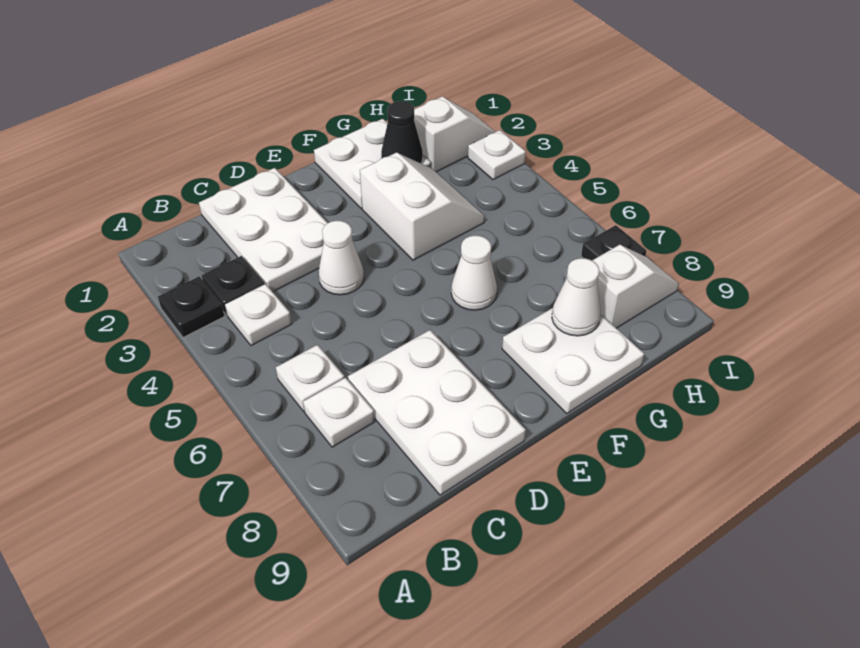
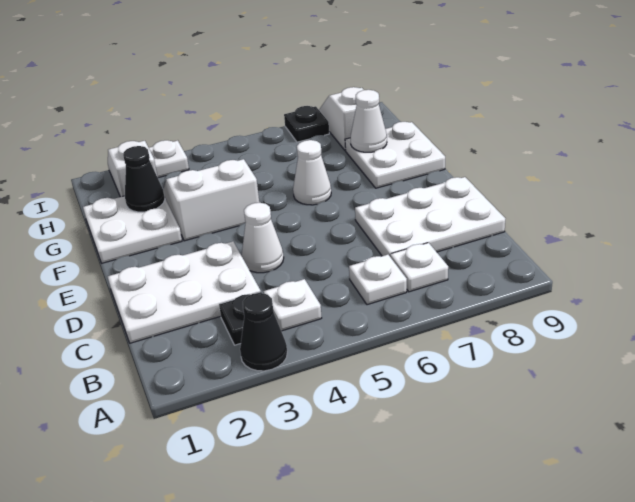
black plate A3 level 1 -> black cone A3 level 1

